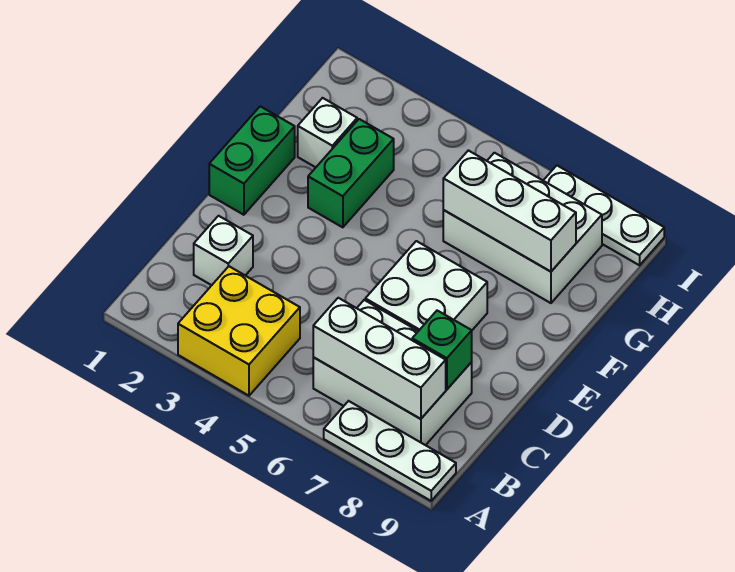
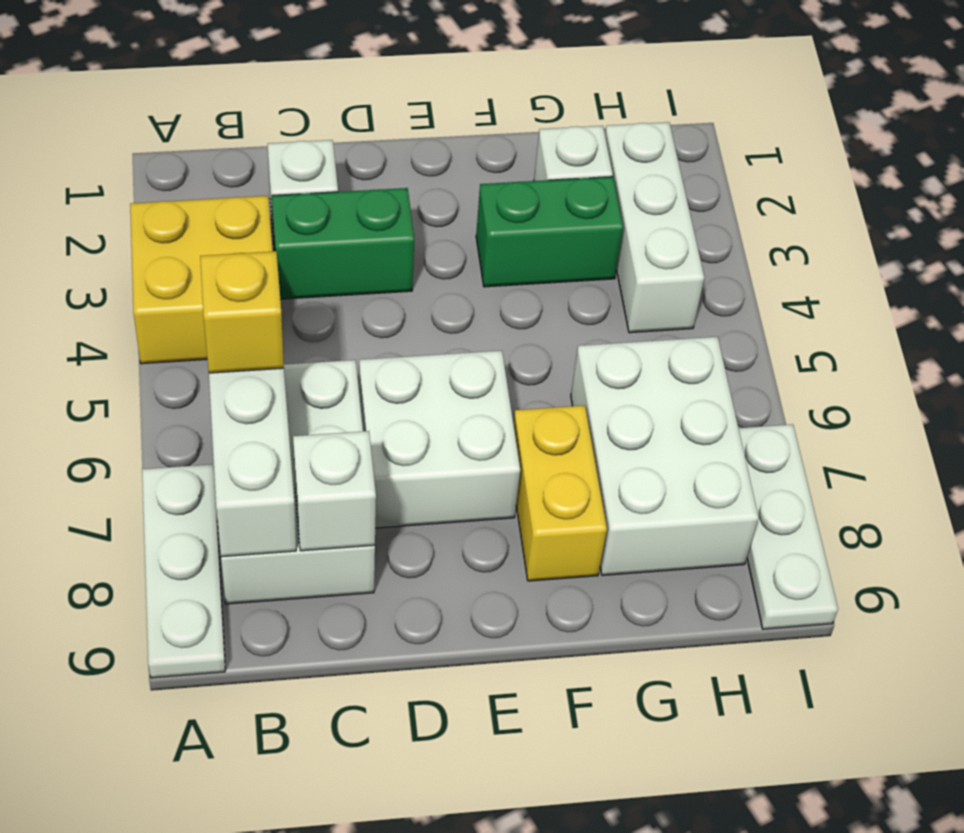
none -> yellow brick B6 level 3
green brick C8 level 2 -> white brick C8 level 2
green brick E1:F1 level 1 -> green brick C3:D3 level 1
none -> yellow brick F7:F8 level 1
white brick G6:G8 level 2 -> white brick H2:H4 level 1

